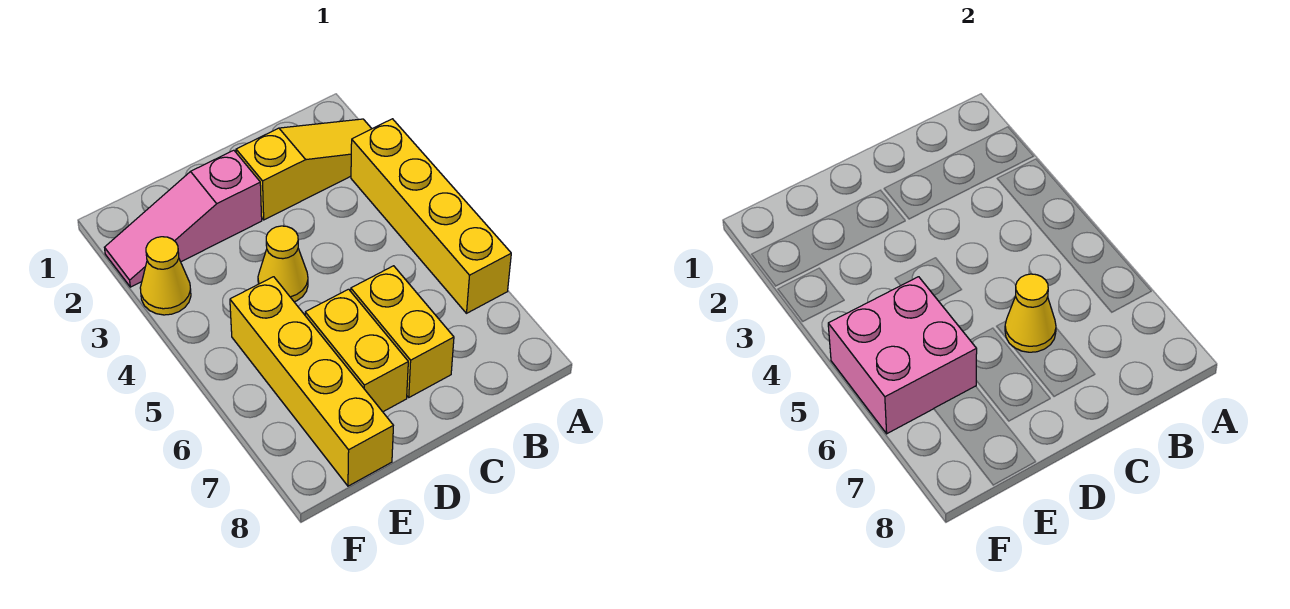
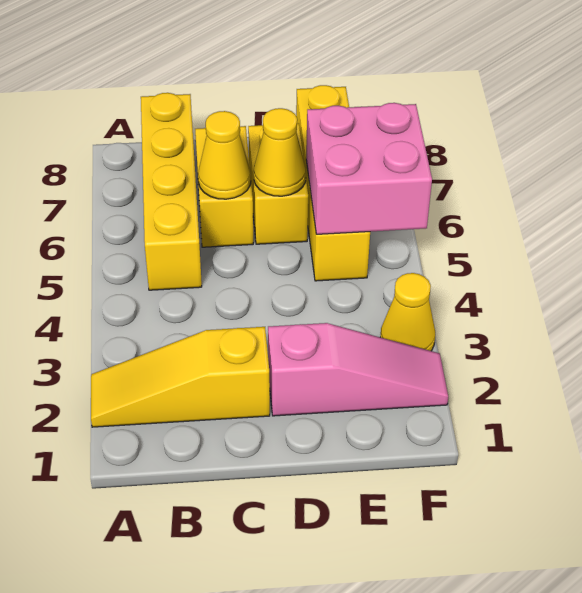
yellow brick A3:A6 level 1 -> yellow brick B5:B8 level 1
yellow cone D4 level 1 -> yellow cone D6 level 2

